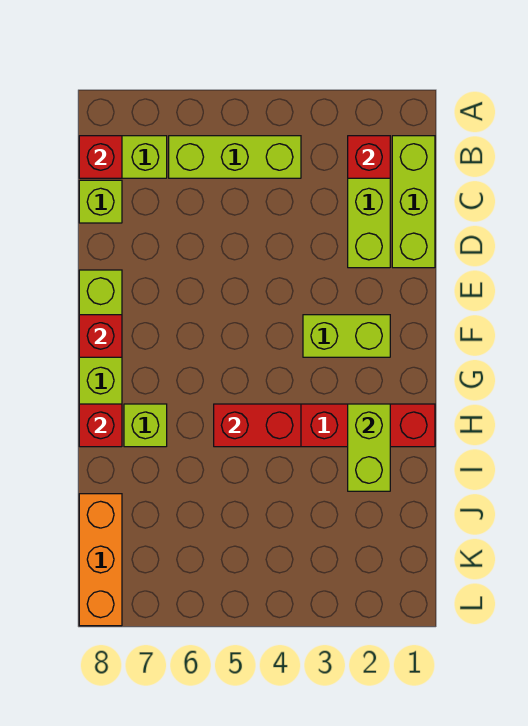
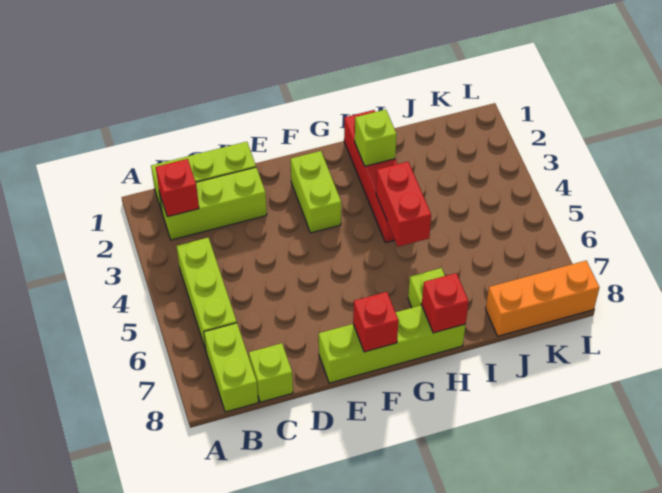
red brick B8 level 2 -> none
lime brick H2:I2 level 2 -> lime brick H2 level 2

